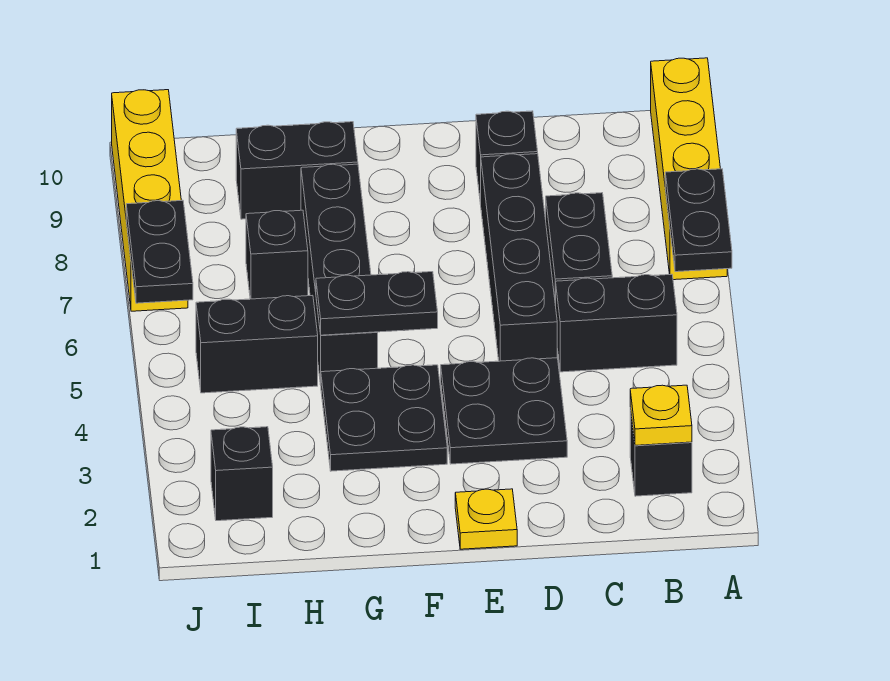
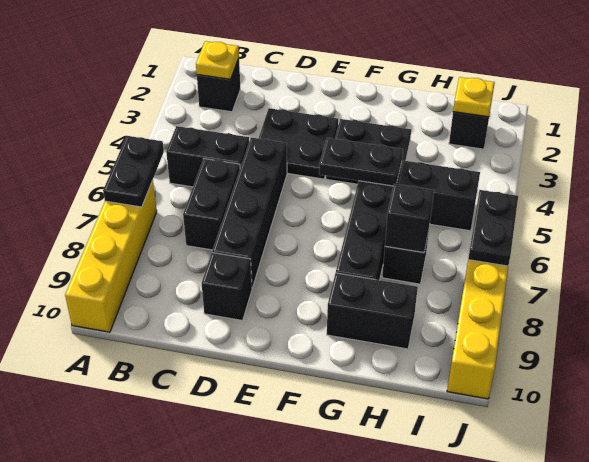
yellow plate E1 level 1 -> yellow plate I2 level 2
none -> black brick H7 level 2

